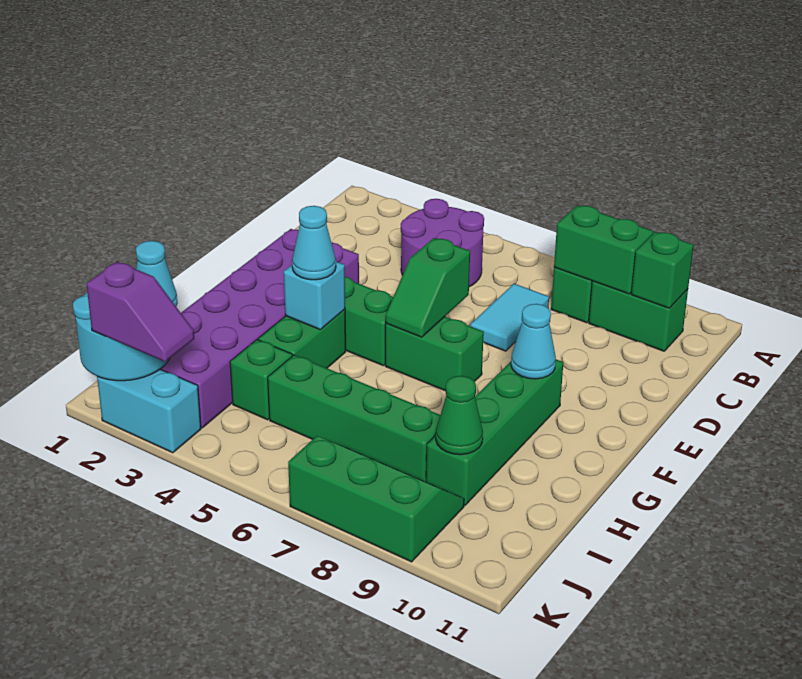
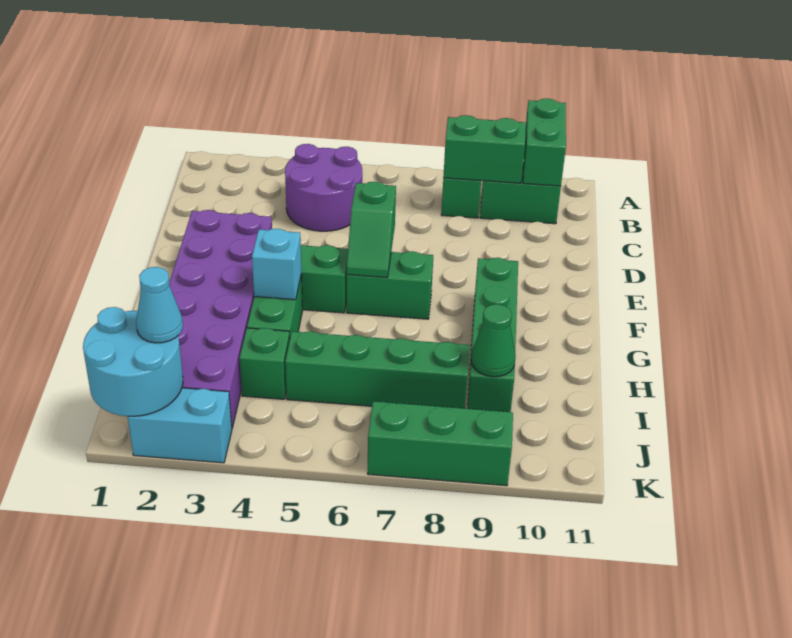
green brick B10 level 2 -> green brick A10:B10 level 2
cyan tile C7:D7 level 1 -> none
cyan cone F9 level 2 -> none
cyan cone G4 level 3 -> none
purple slope K2:K3 level 3 top 2 -> none

